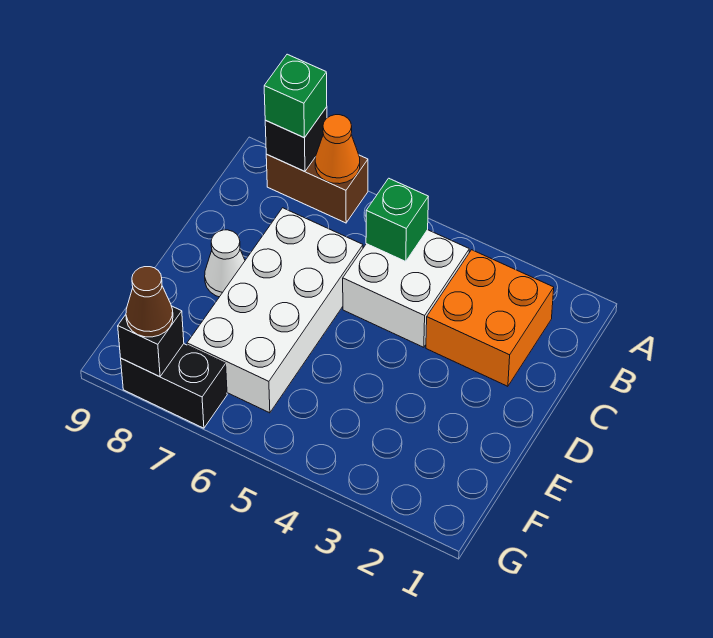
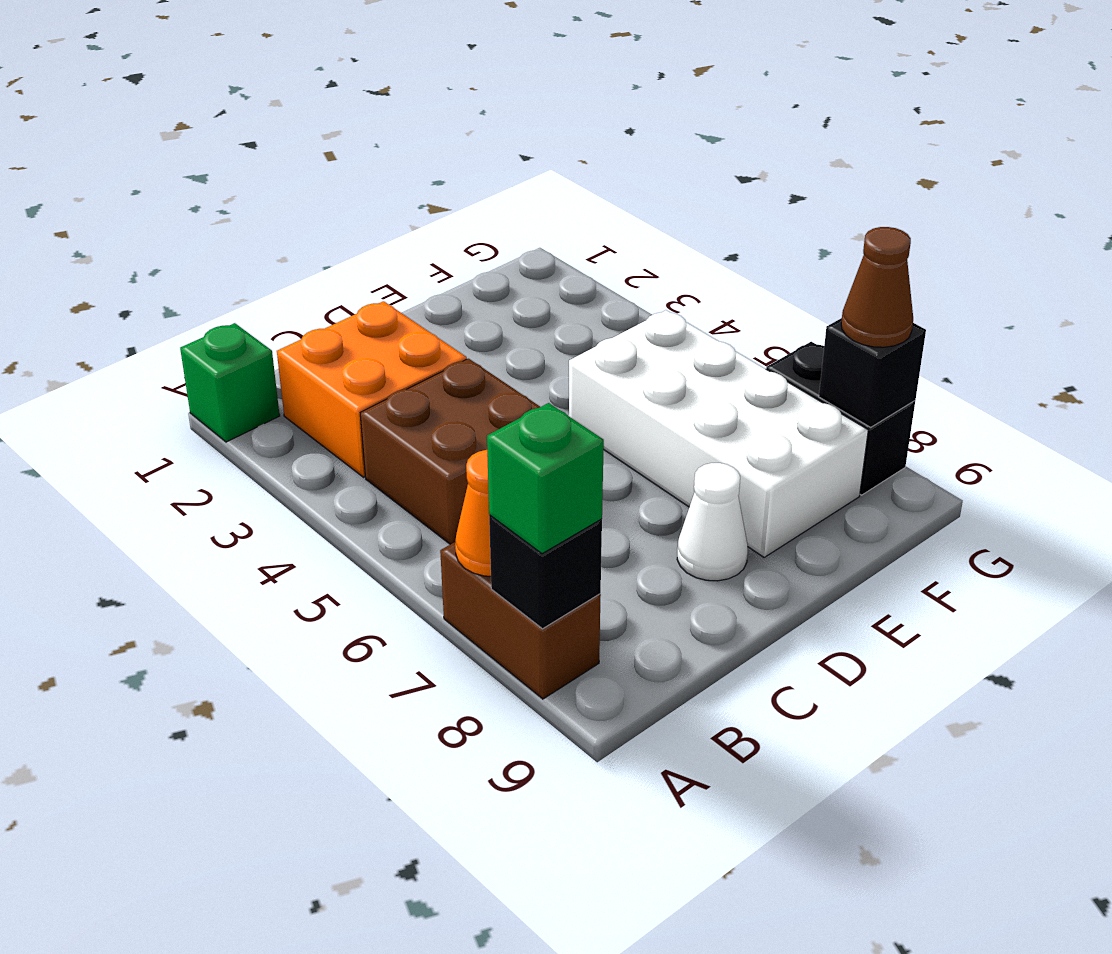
white brick B4:C5 level 1 -> brown brick B4:C5 level 1
green brick B5 level 2 -> green brick A1 level 1
white brick C6:F7 level 1 -> white brick E5:F8 level 1

